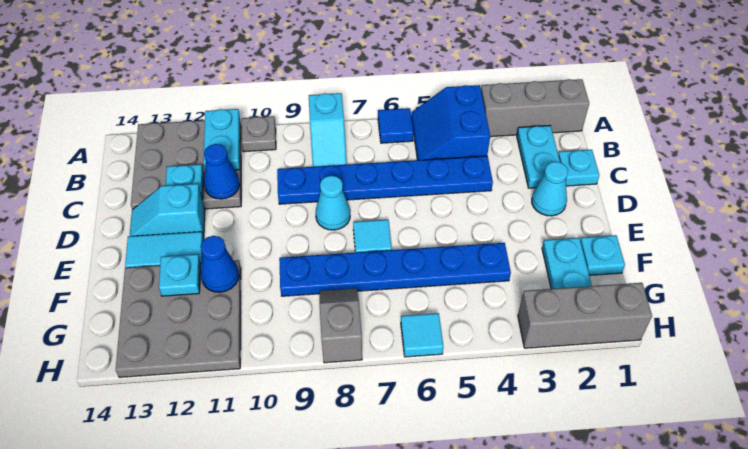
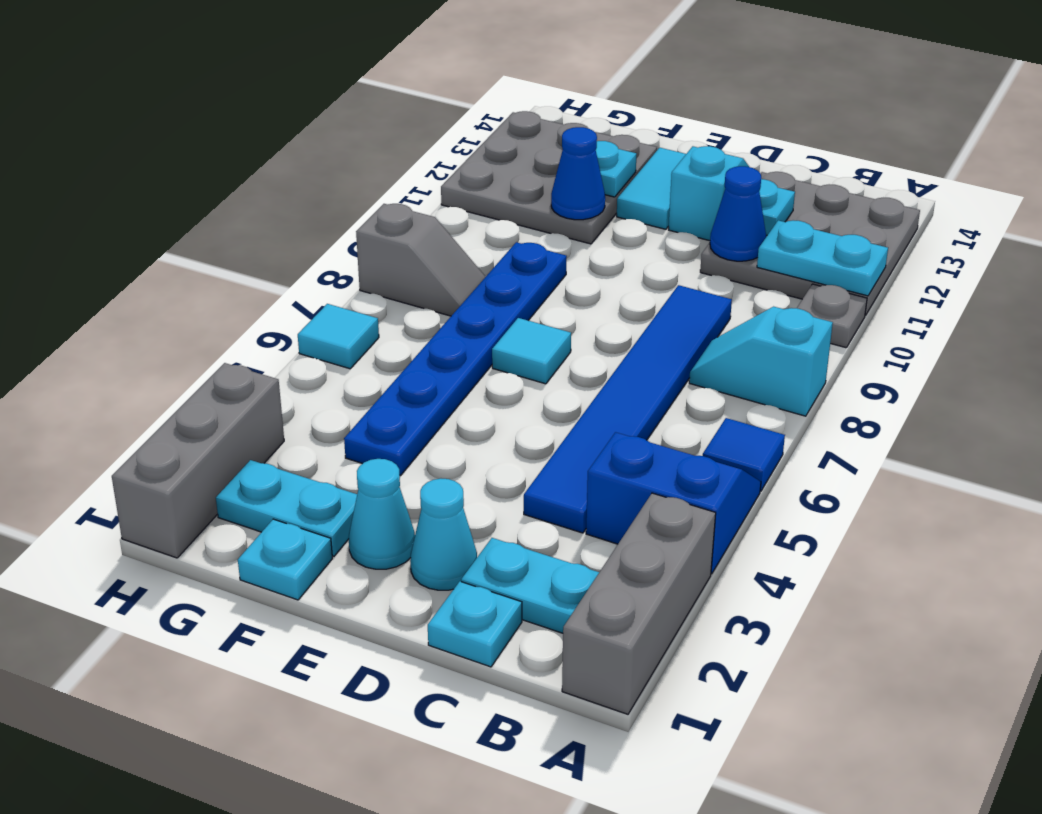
blue plate C4:C9 level 1 -> blue tile C4:C9 level 1
cyan cone D8 level 1 -> cyan cone E2 level 1

